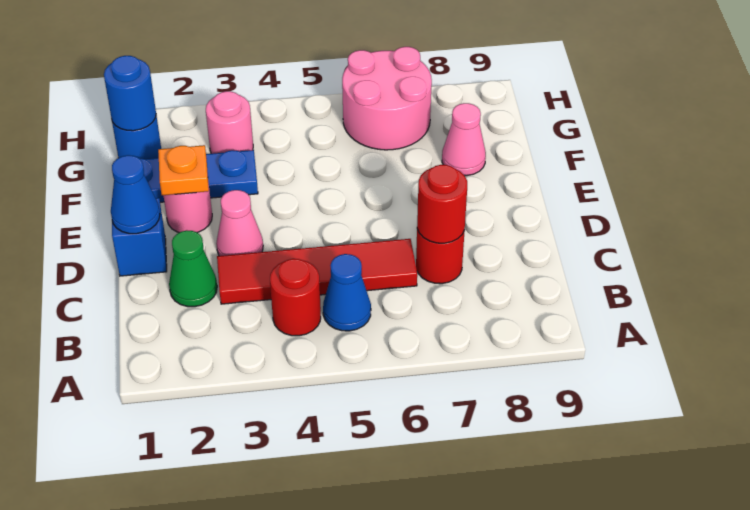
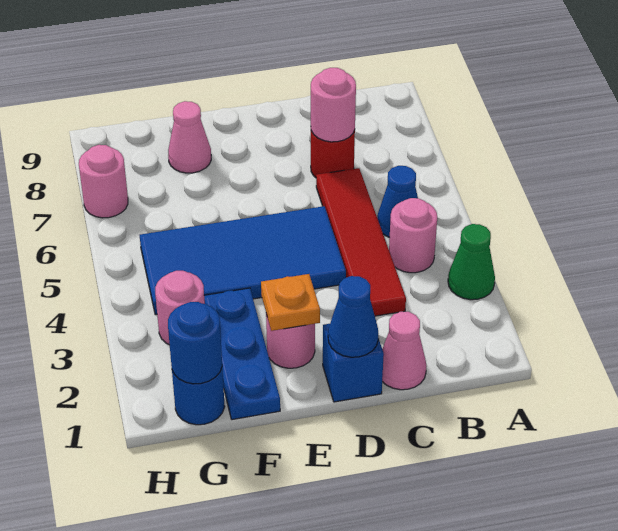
red round brick B4 level 1 -> pink round brick B4 level 1
green cone C2 level 1 -> green cone A3 level 1
red round brick C7 level 2 -> pink round brick C7 level 2
pink cone D3 level 1 -> pink cone C1 level 1
none -> blue tile D4:G5 level 1
pink round brick G6:H7 level 1 -> pink round brick H7 level 1

